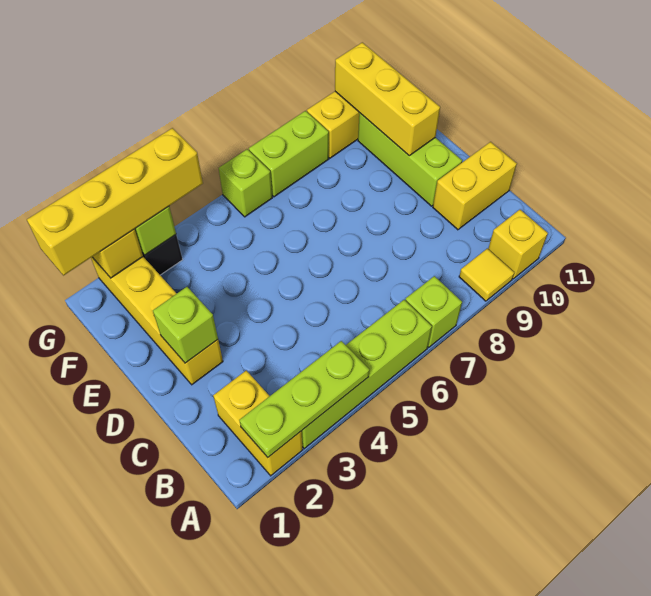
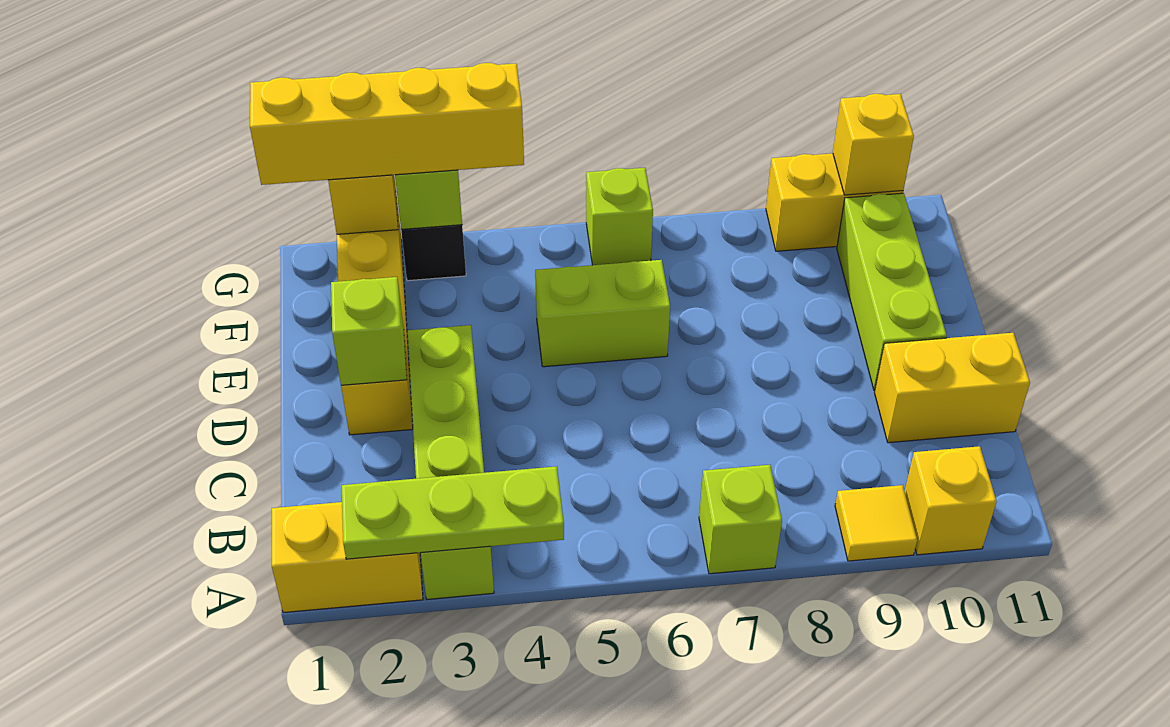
yellow brick A2:B2 level 1 -> yellow brick A1:A2 level 1
lime brick A3:A6 level 1 -> lime brick A3:D3 level 1
yellow brick E10:G10 level 2 -> yellow brick G10 level 2
lime brick G7:G8 level 1 -> lime brick E5:E6 level 1

